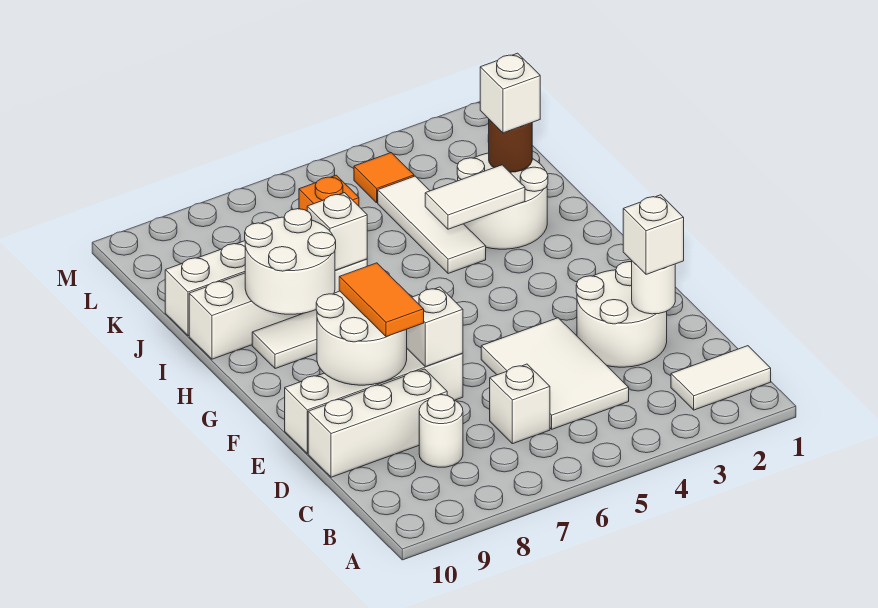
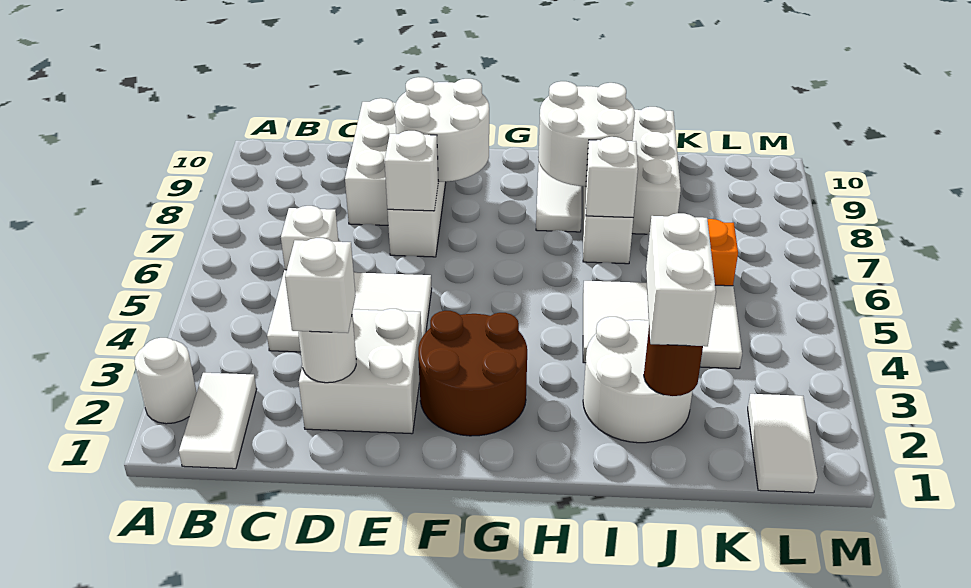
white round brick C8 level 1 -> white round brick A2 level 1
white round brick D2:E3 level 1 -> white brick D2:E3 level 1
orange tile E8:F8 level 3 -> none
none -> brown round brick F2:G3 level 1
white tile I3:I4 level 2 -> white tile L1:L2 level 1
white tile I4:K4 level 1 -> white tile I4:K5 level 1
white brick J2 level 3 -> white brick J2:J3 level 3
orange tile L4 level 1 -> none

